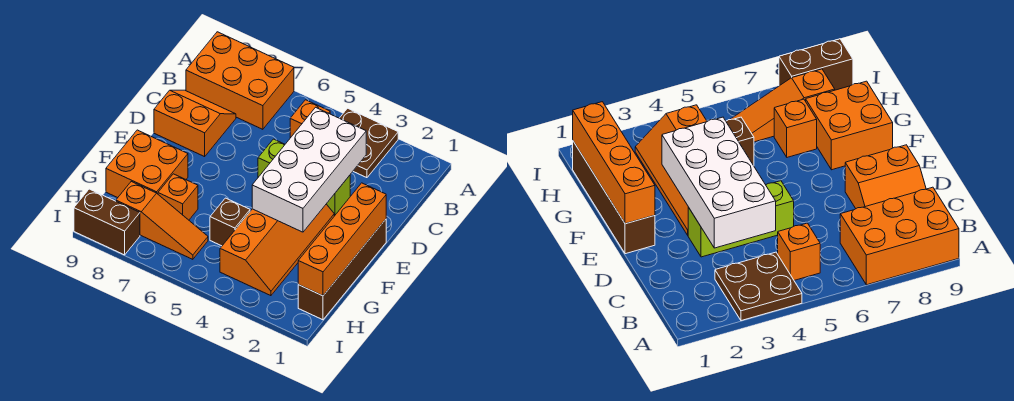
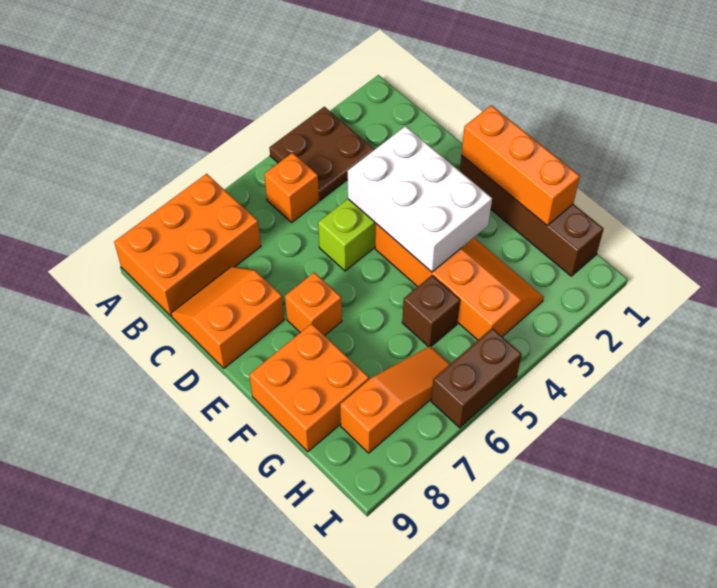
white brick C3:F4 level 2 -> white brick D3:F4 level 2
orange brick E1:H1 level 2 -> orange brick E1:G1 level 2
orange brick G7 level 1 -> orange brick E7 level 1
brown brick I8:I9 level 1 -> brown brick I5:I6 level 1

